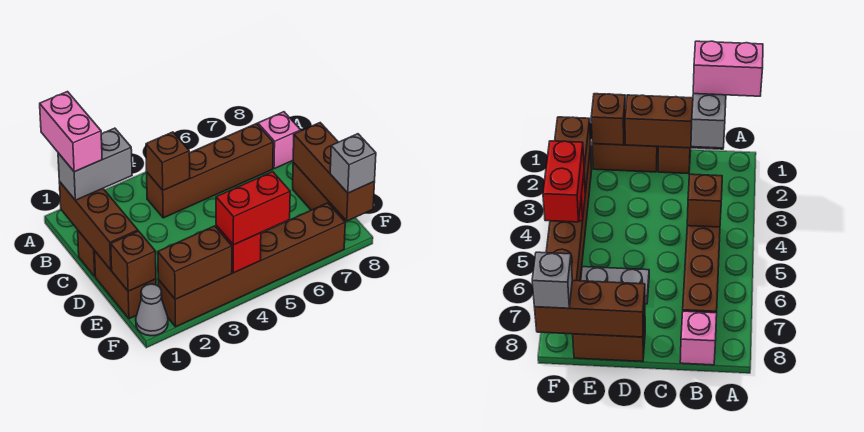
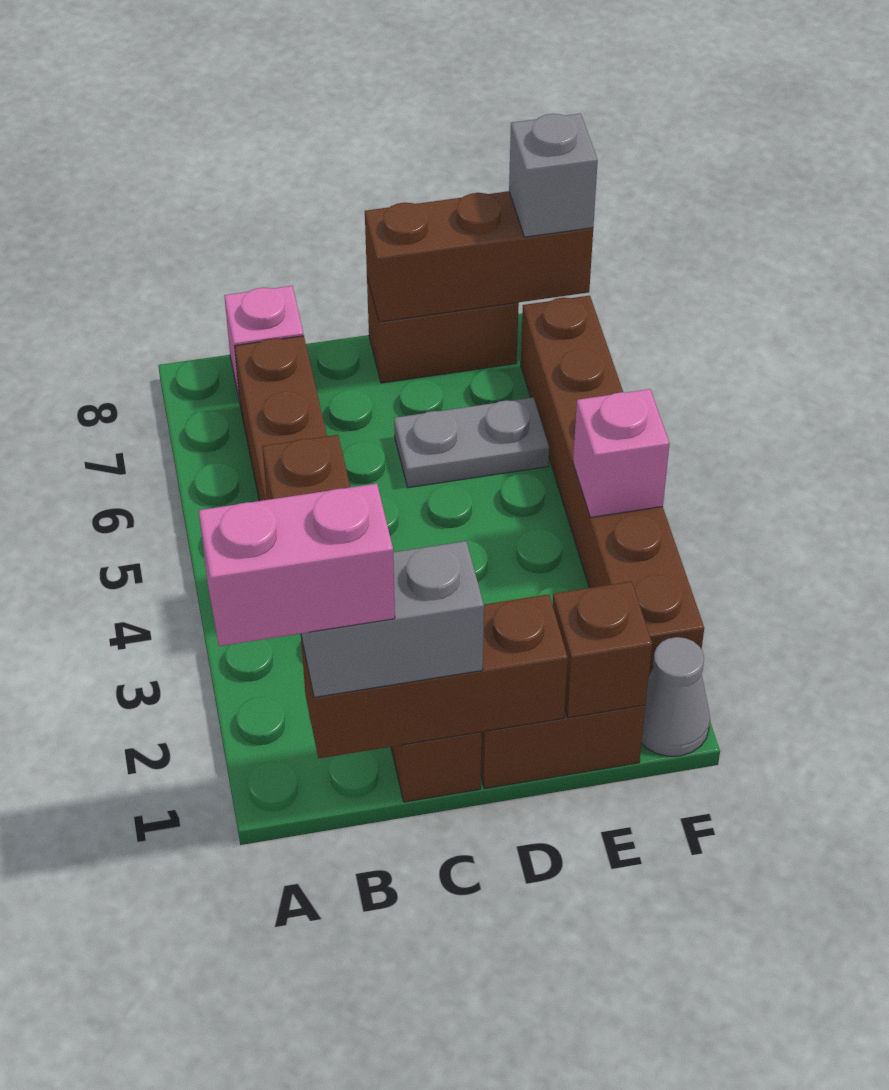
grey brick B1:B2 level 3 -> grey brick B1:C1 level 3
brown brick F2:F3 level 2 -> none
red brick F4 level 2 -> pink brick F4 level 2
red brick F4:F5 level 3 -> none

